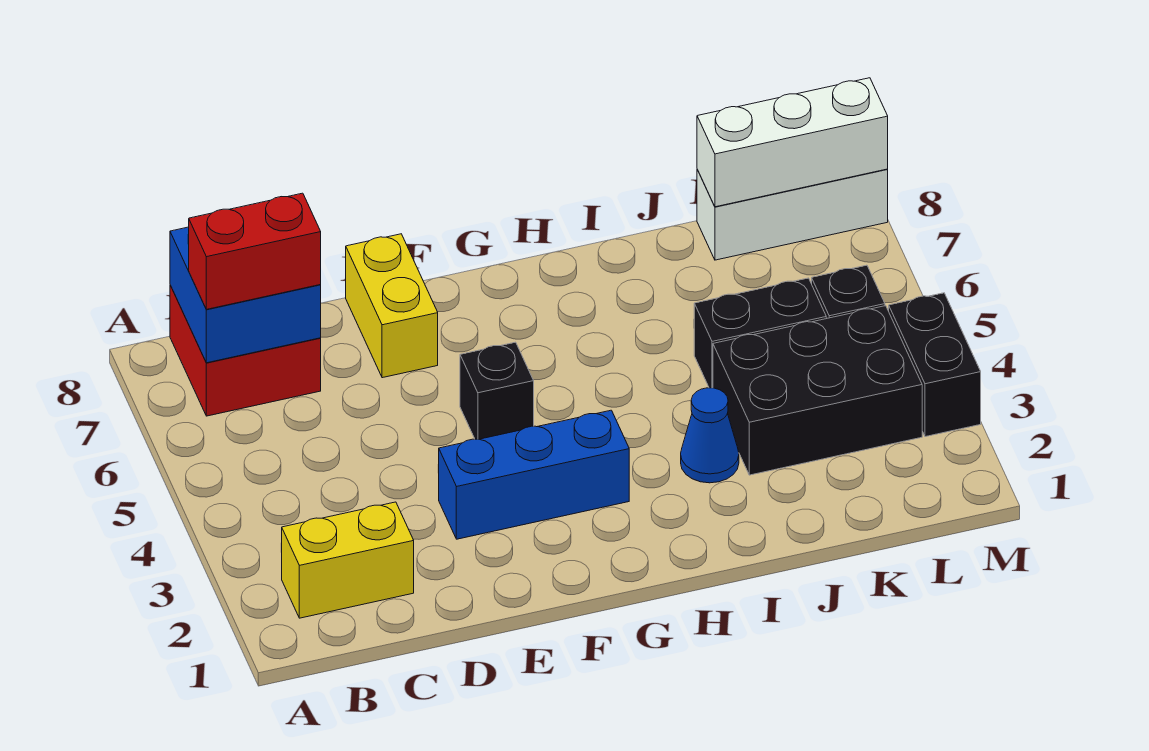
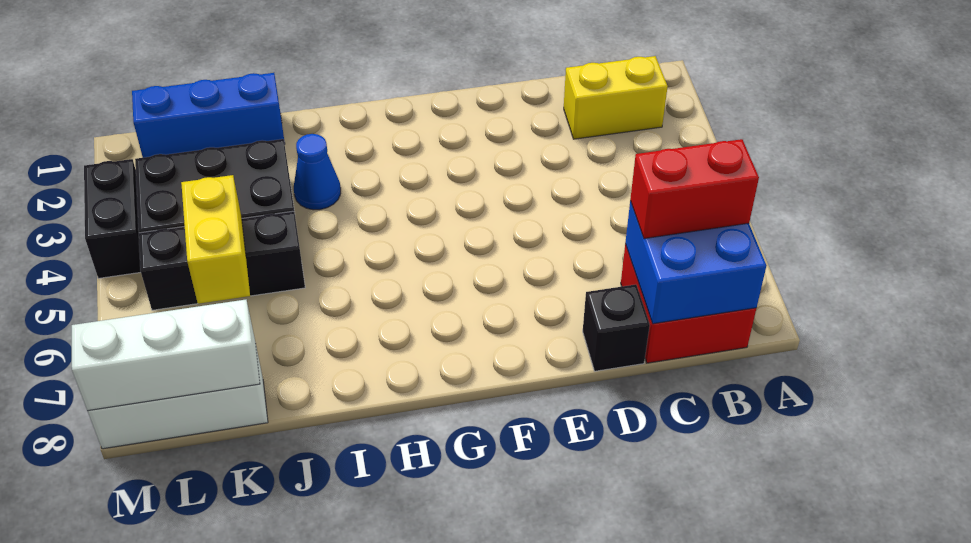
blue brick E3:G3 level 1 -> blue brick J1:L1 level 1
yellow brick E7:E8 level 1 -> yellow brick K5:K6 level 2
black brick F5 level 1 -> black brick D8 level 1

